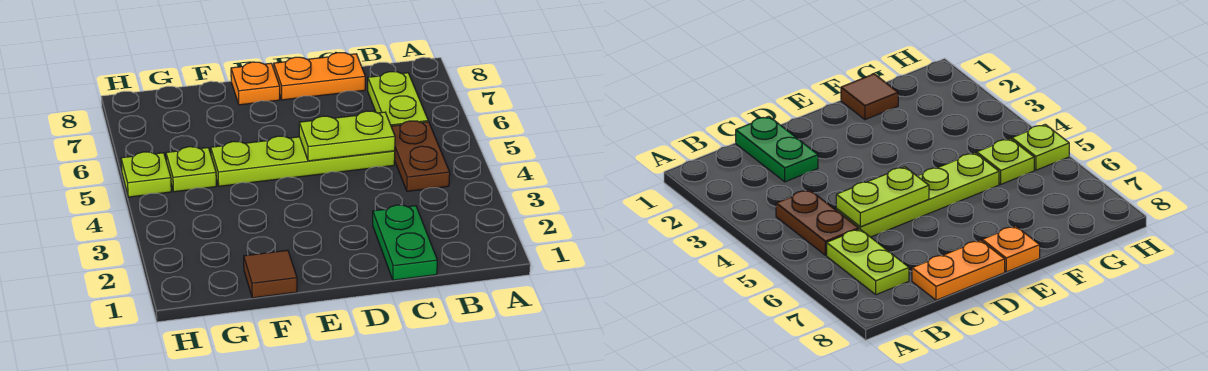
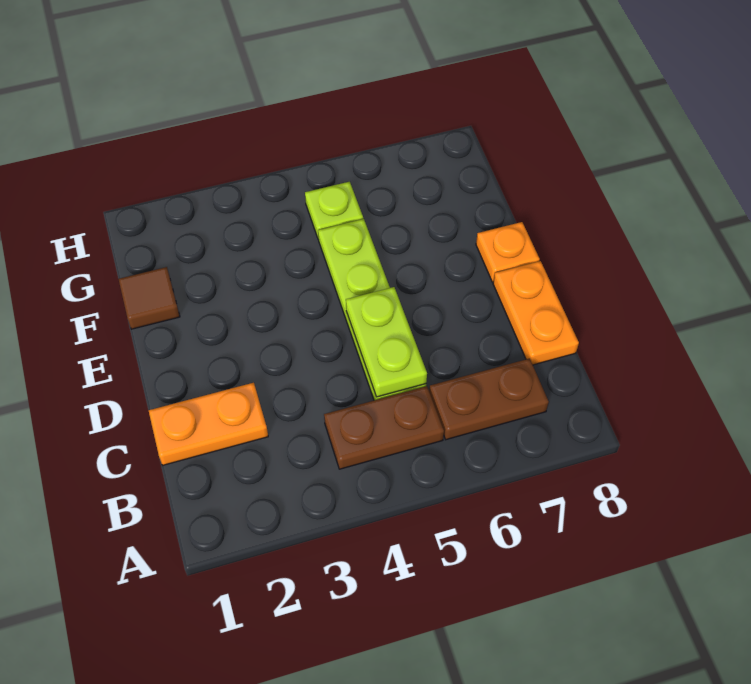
lime plate B6:B7 level 1 -> brown plate B6:B7 level 1
green plate C1:C2 level 1 -> orange plate C1:C2 level 1
lime plate H5 level 1 -> none

